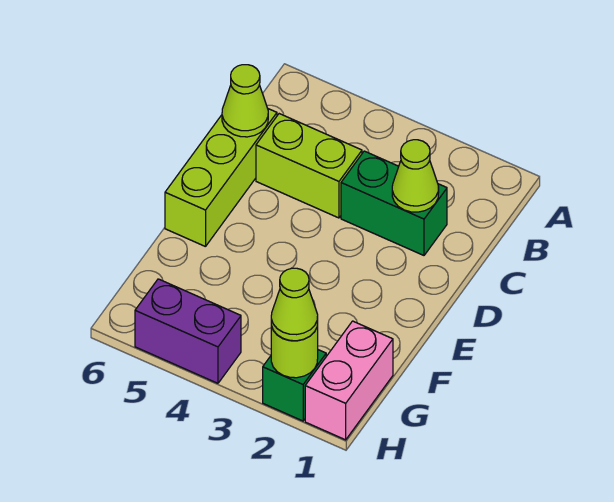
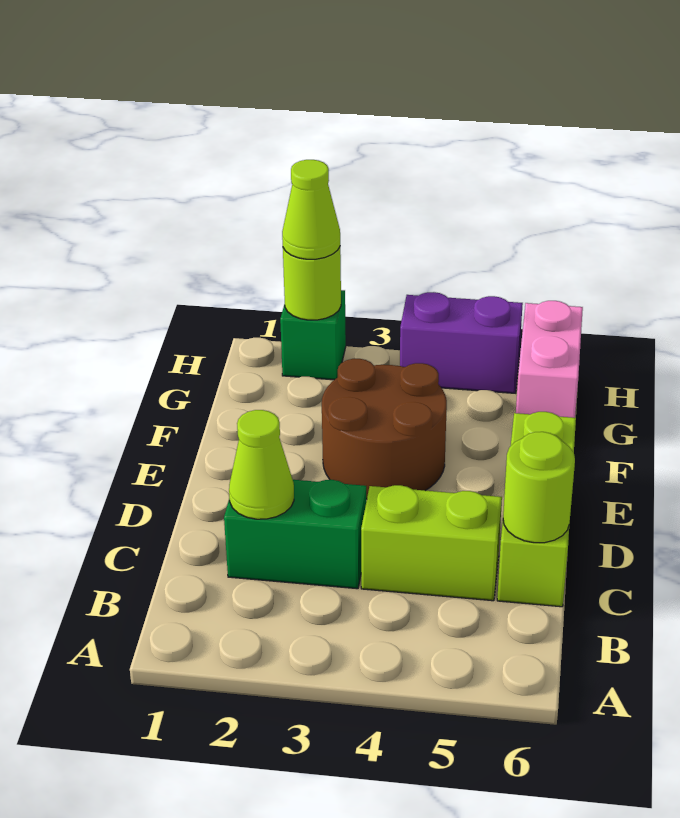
lime cone C6 level 2 -> lime round brick C6 level 2
none -> brown round brick E3:F4 level 1
pink brick G1:H1 level 1 -> pink brick G6:H6 level 1

